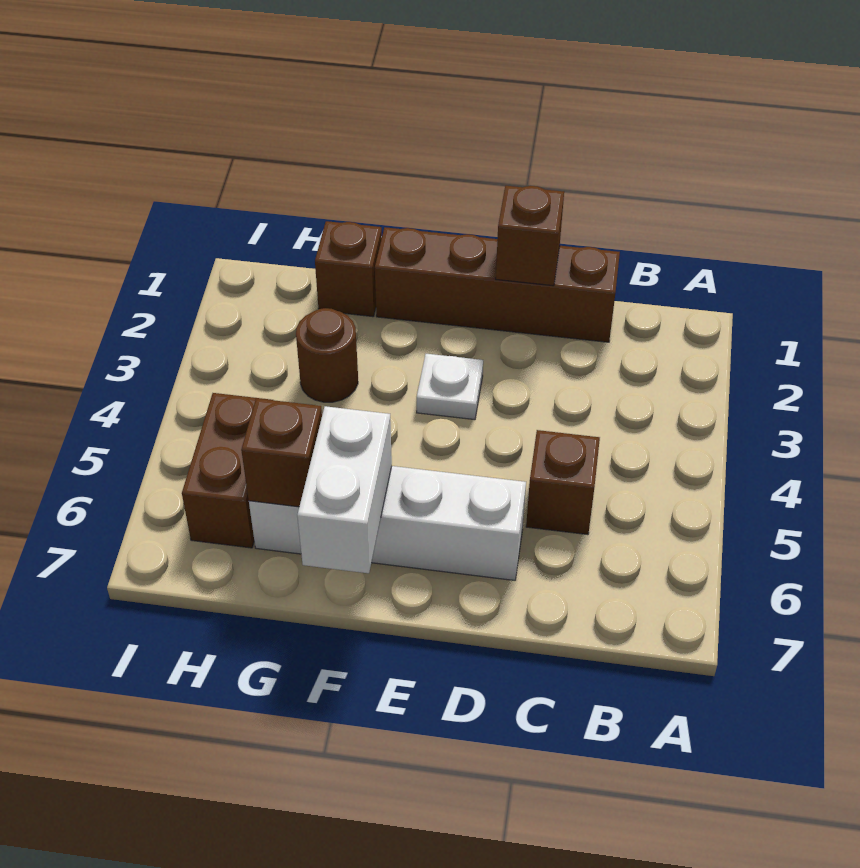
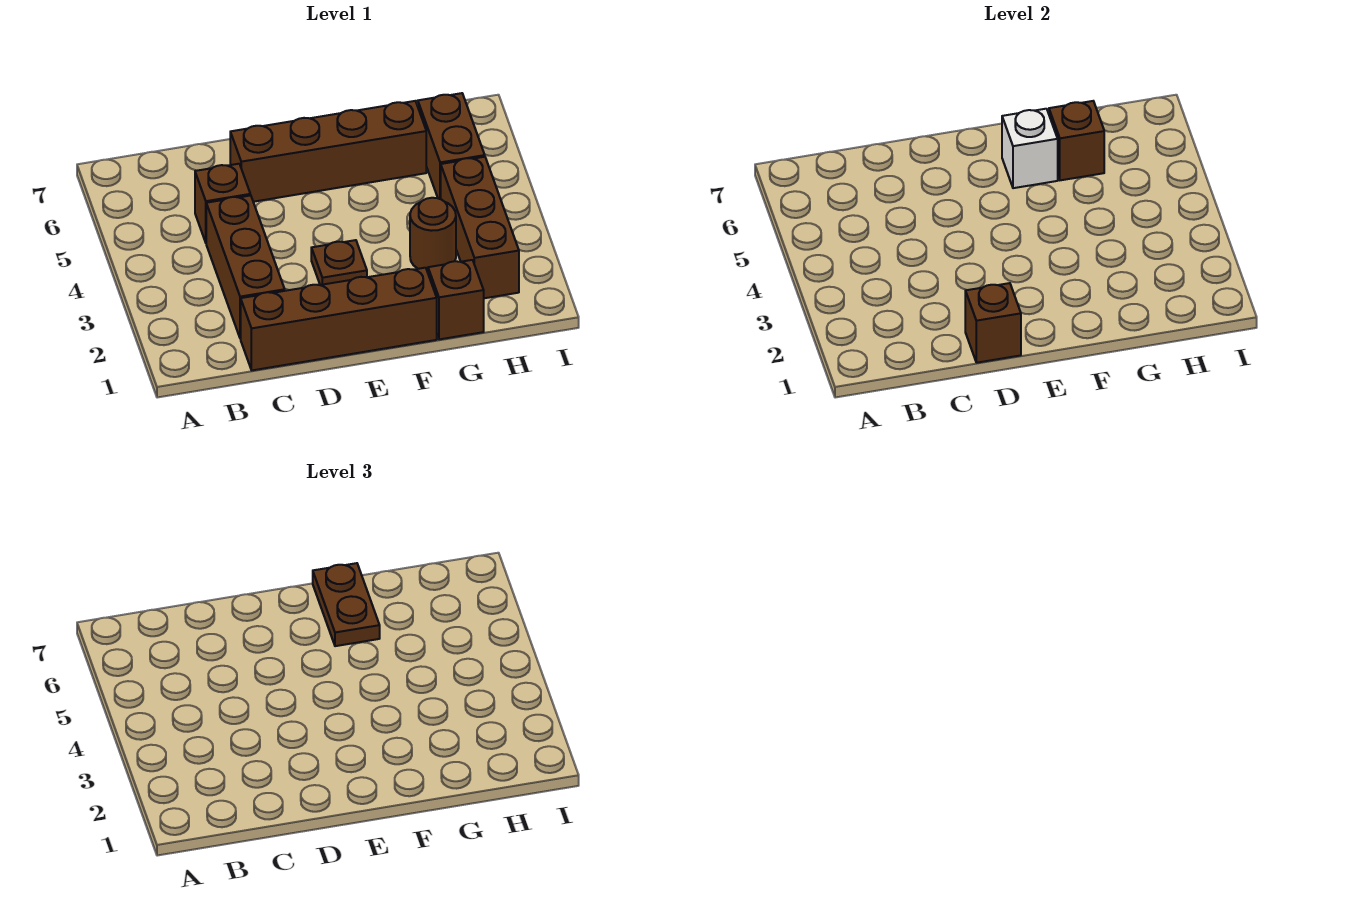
none -> brown brick C2:C4 level 1
white brick D6:G6 level 1 -> brown brick D6:G6 level 1
white plate E3 level 1 -> brown plate E3 level 1
white brick F6:F7 level 2 -> white brick F6 level 2
none -> brown plate F6:F7 level 3
none -> brown brick H2:H4 level 1

